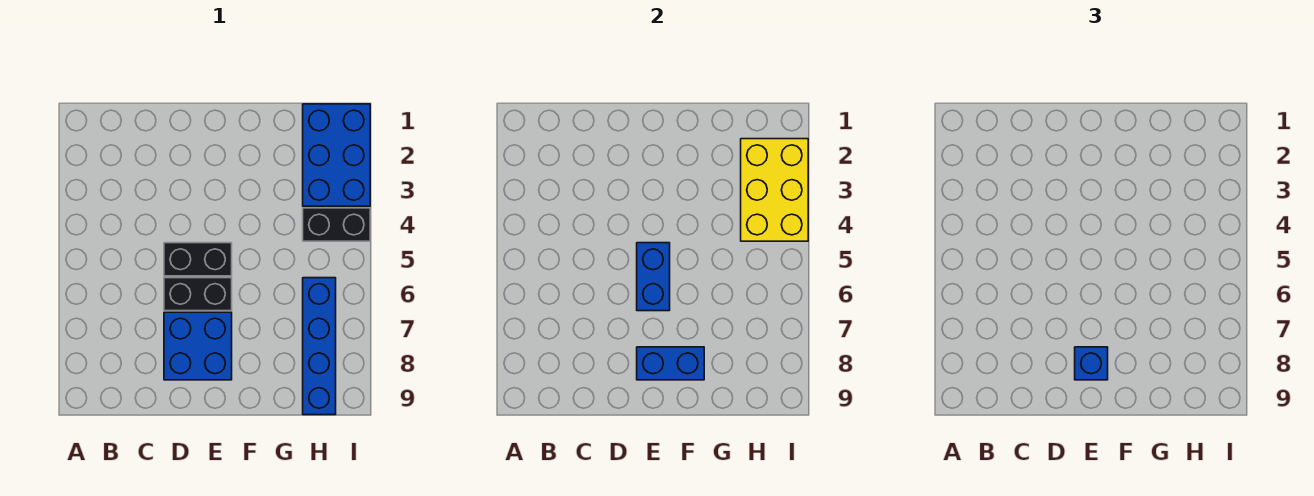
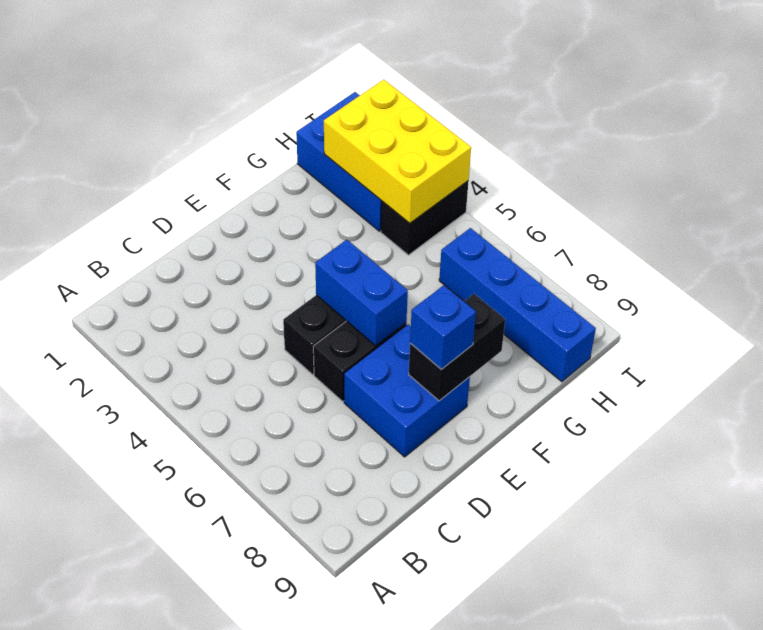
blue brick E8:F8 level 2 -> black brick E8:F8 level 2

